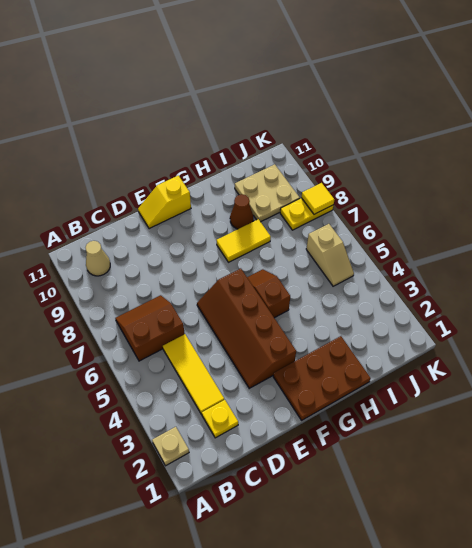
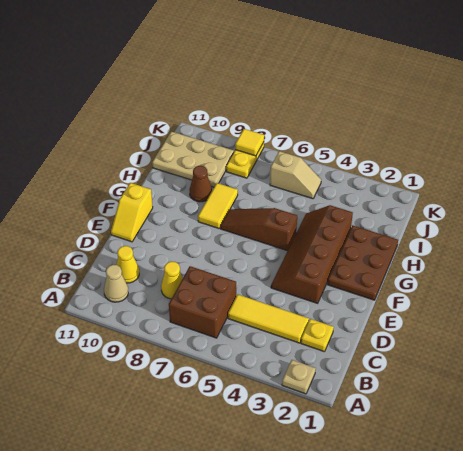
brown slope B6:C7 level 1 top 6 -> brown brick B6:C7 level 1
none -> yellow cone C8 level 1
none -> yellow cone C10 level 1
brown slope E3:F6 level 1 top F -> brown slope E3:H4 level 1 top 3
brown slope G5:G6 level 1 top 5 -> brown slope G5:G7 level 1 top 5
tan plate I9:J10 level 1 -> tan plate I9:J11 level 1

